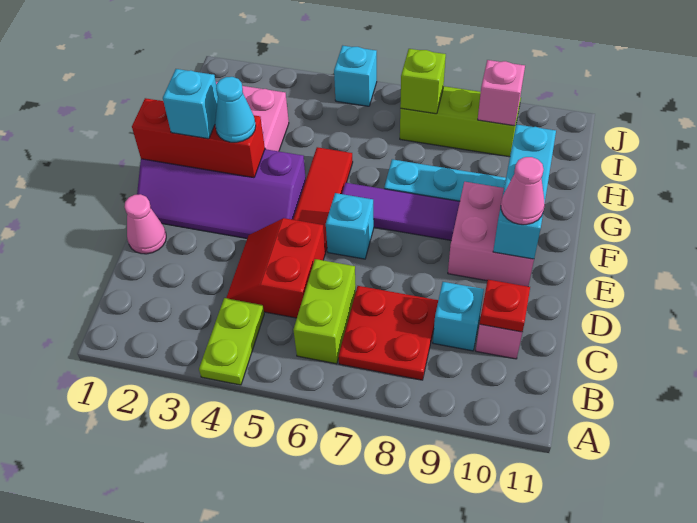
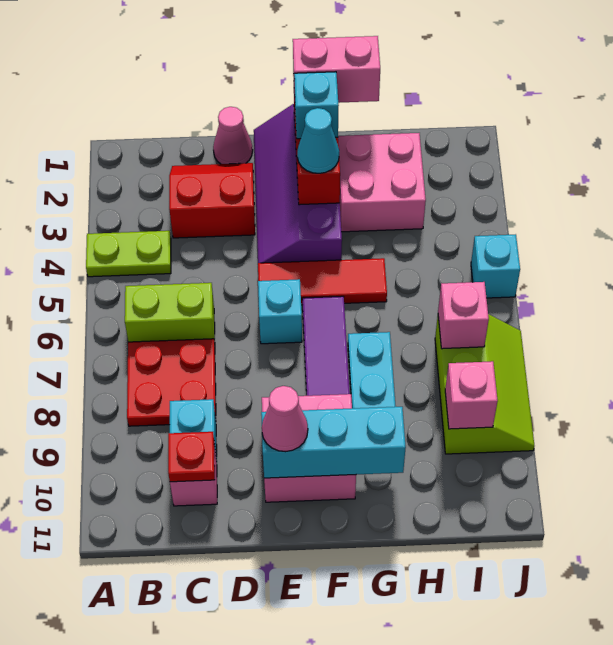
red slope C4:D5 level 1 top 5 -> red slope C2:D3 level 1 top 3
none -> pink brick F1:G1 level 3
lime brick I7 level 2 -> pink brick I7 level 2

